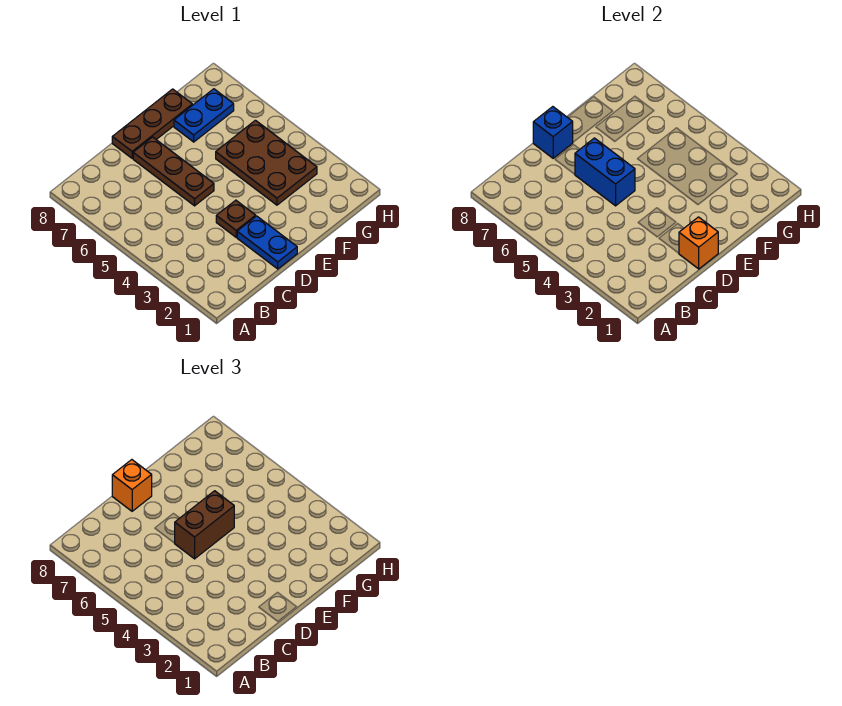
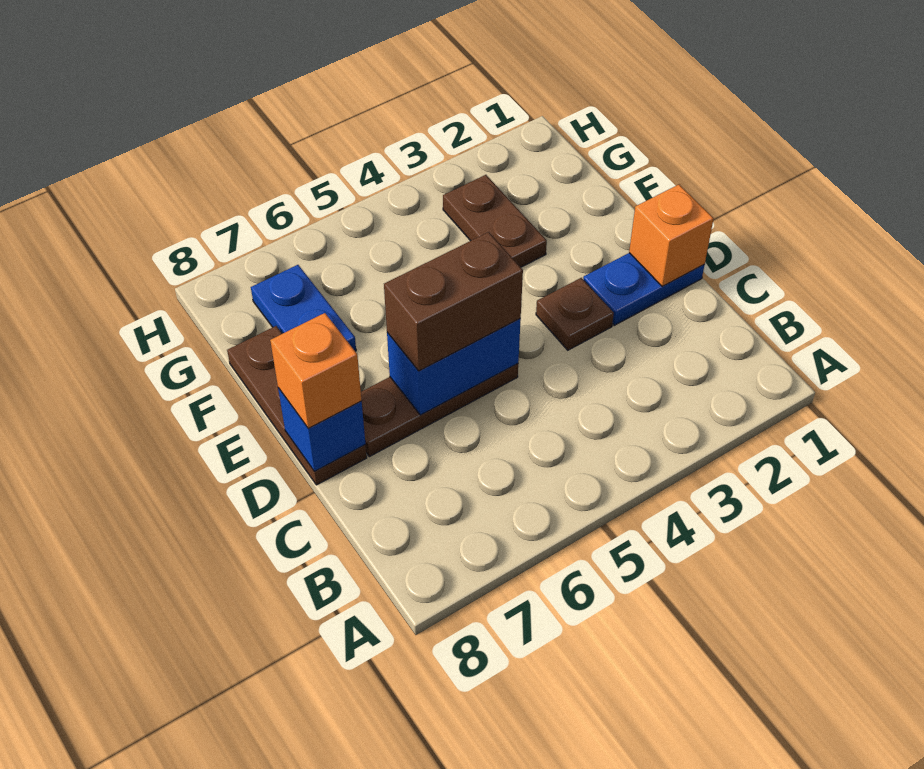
brown brick D5:E5 level 3 -> brown brick D5:D6 level 3
brown plate F3:G5 level 1 -> brown plate F3:G3 level 1

